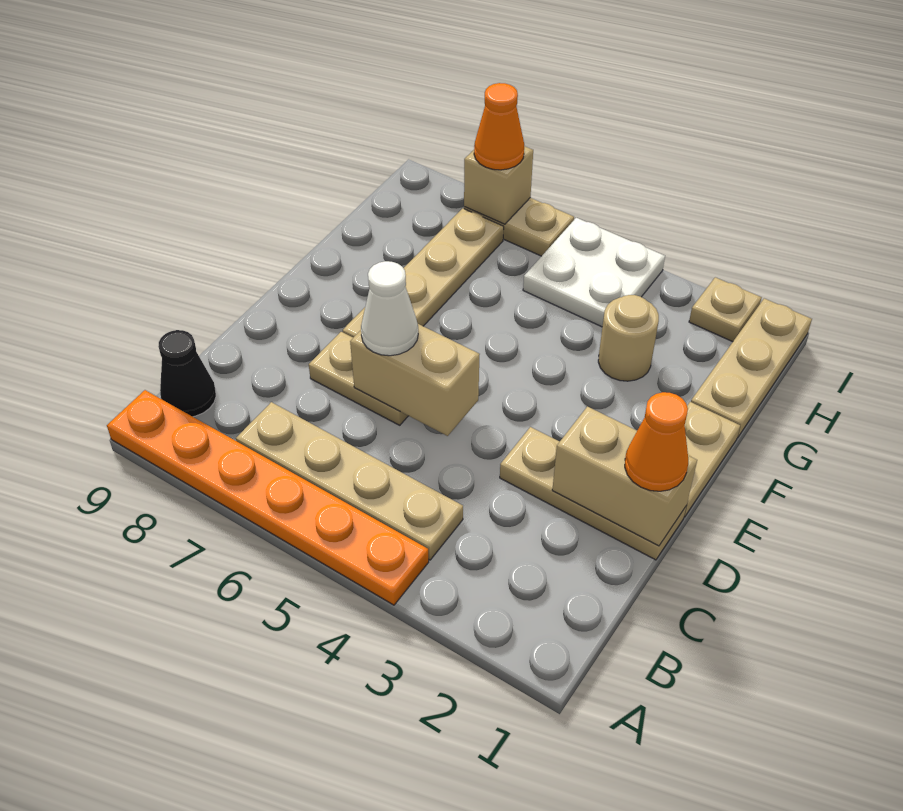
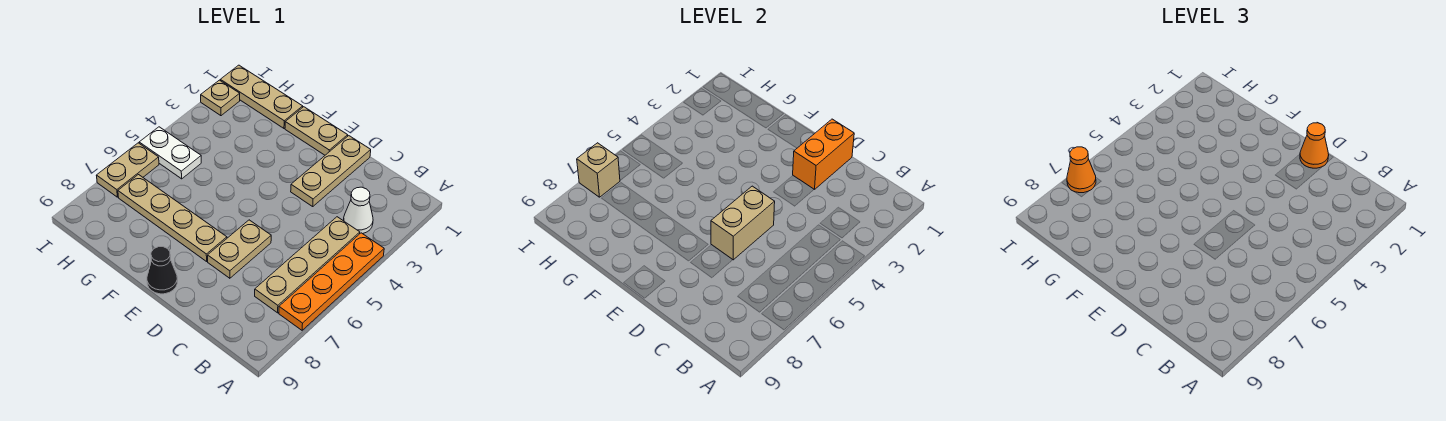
orange plate A4:A9 level 1 -> orange plate A4:A7 level 1
black cone B9 level 1 -> black cone E9 level 1
tan brick D1:D2 level 2 -> orange brick D1:D2 level 2
white cone D6 level 3 -> white cone B3 level 1
tan round brick G3 level 1 -> none
white plate H4:I5 level 1 -> white plate H5:I5 level 1

